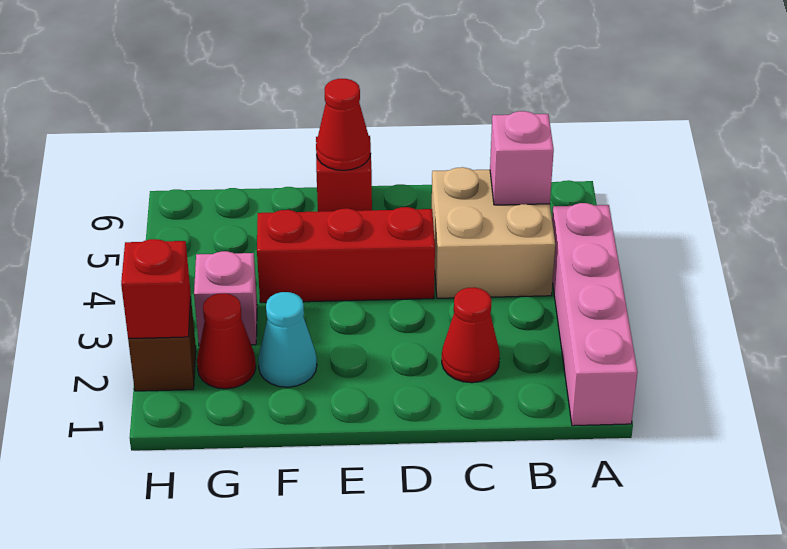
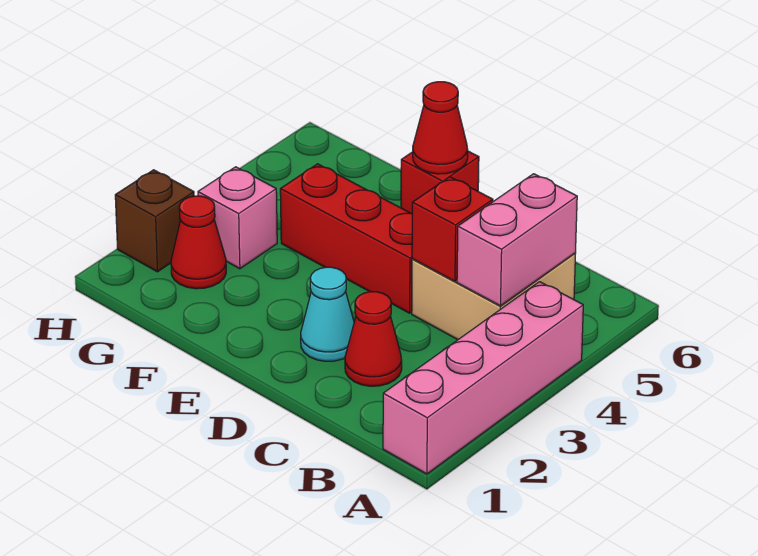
pink brick B5 level 2 -> pink brick B4:B5 level 2
cyan cone F2 level 1 -> cyan cone D2 level 1
red brick H2 level 2 -> red brick C4 level 2

